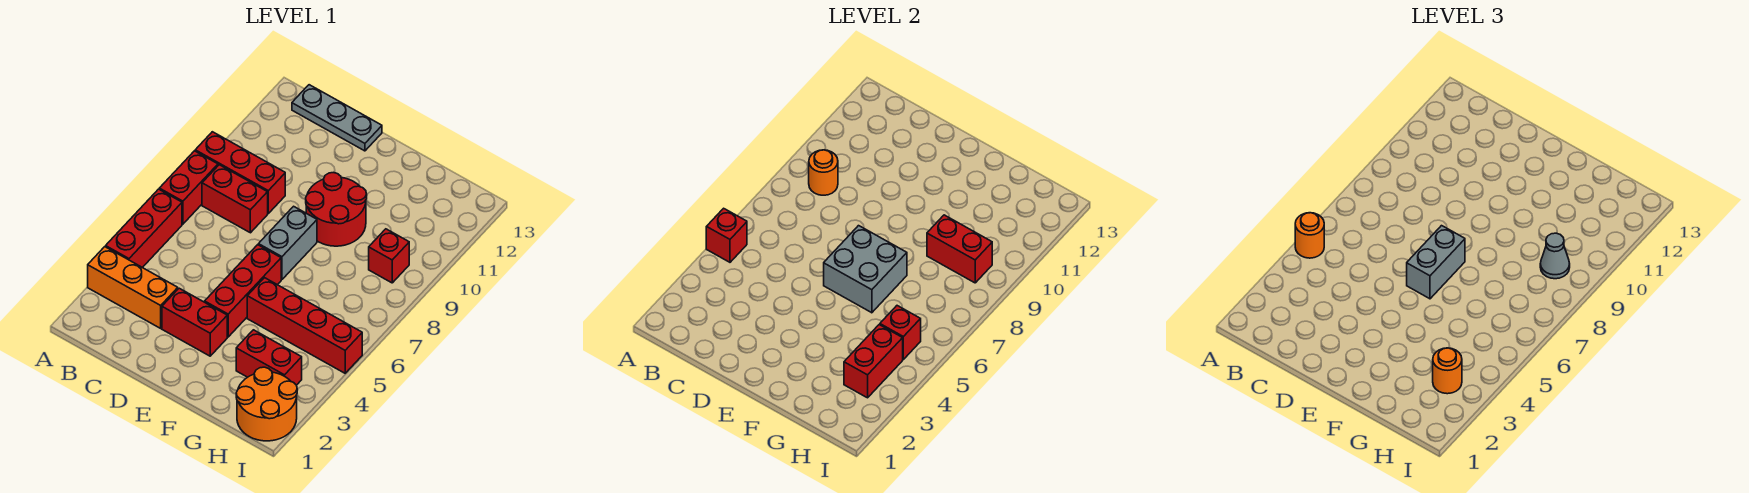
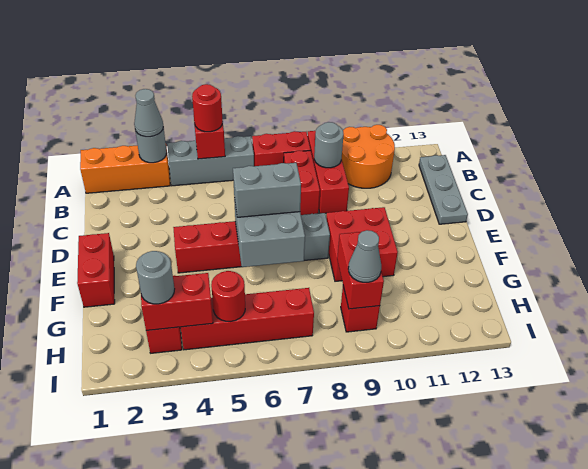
orange brick A3:C3 level 1 -> orange brick A1:A3 level 1
none -> grey round brick A3 level 2
none -> grey cone A3 level 3
red brick A4:A6 level 1 -> grey brick A4:A6 level 1
orange round brick A5 level 3 -> red round brick A5 level 3
orange round brick B9 level 2 -> grey round brick B9 level 2
red brick D3:E3 level 1 -> red brick E1:F1 level 1
red round brick E9:F10 level 1 -> red brick E9:F10 level 1
red brick F5:I5 level 1 -> red brick H4:H7 level 1
orange round brick H1:I2 level 1 -> orange round brick A10:B11 level 1
orange round brick H3 level 3 -> grey round brick H3 level 3
red brick H5 level 2 -> red round brick H5 level 2

